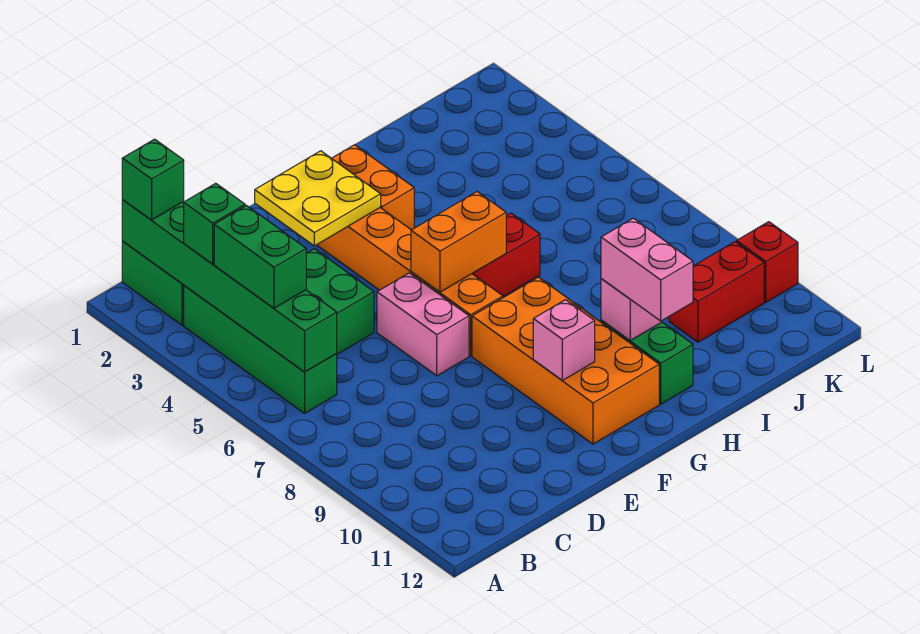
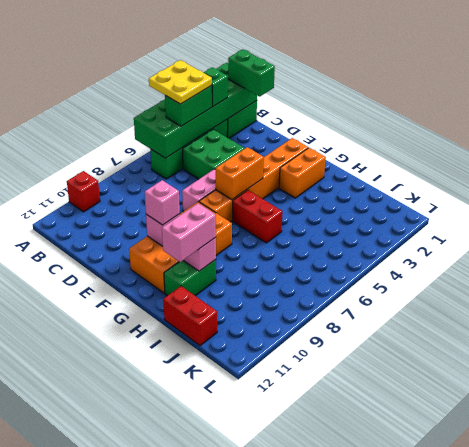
green brick B1:B6 level 2 -> green brick A1:B6 level 2
green brick B1 level 3 -> green brick B1:C1 level 3
yellow plate E2:F3 level 2 -> yellow plate A4:B5 level 4
orange brick F6:G6 level 2 -> orange brick F5:F6 level 2
none -> pink brick F10 level 3
red brick J10:K10 level 1 -> red brick I12:J12 level 1
red brick L10 level 1 -> red brick A10 level 1

